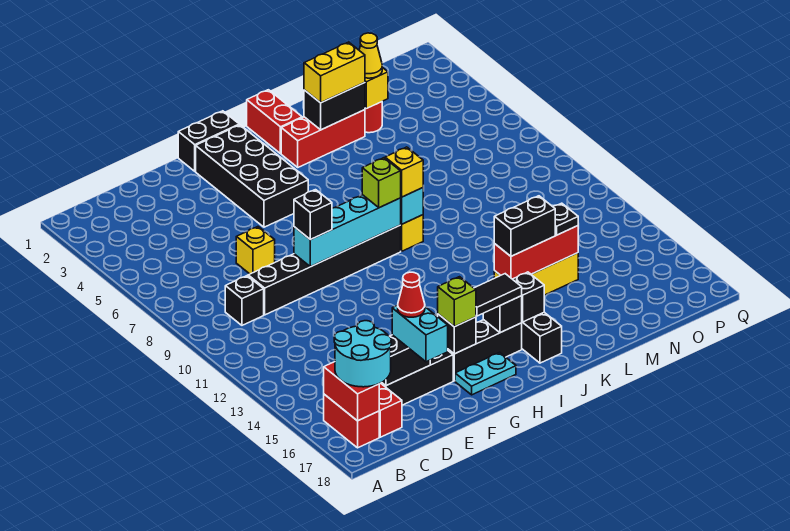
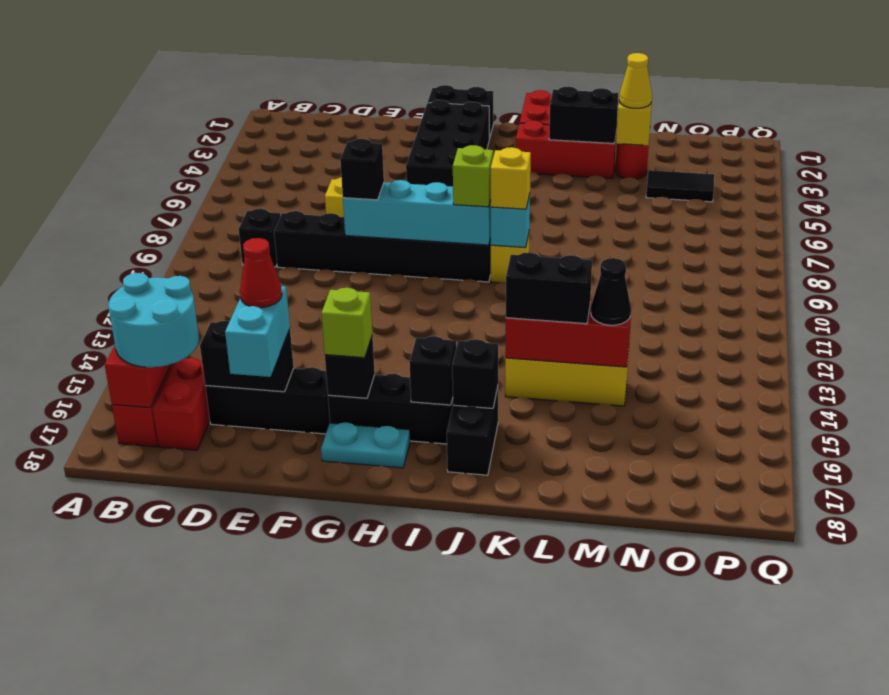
black tile H16:I16 level 3 -> black tile N4:O4 level 1
yellow brick K3:L3 level 3 -> none
black plate M14 level 3 -> black cone M14 level 3

